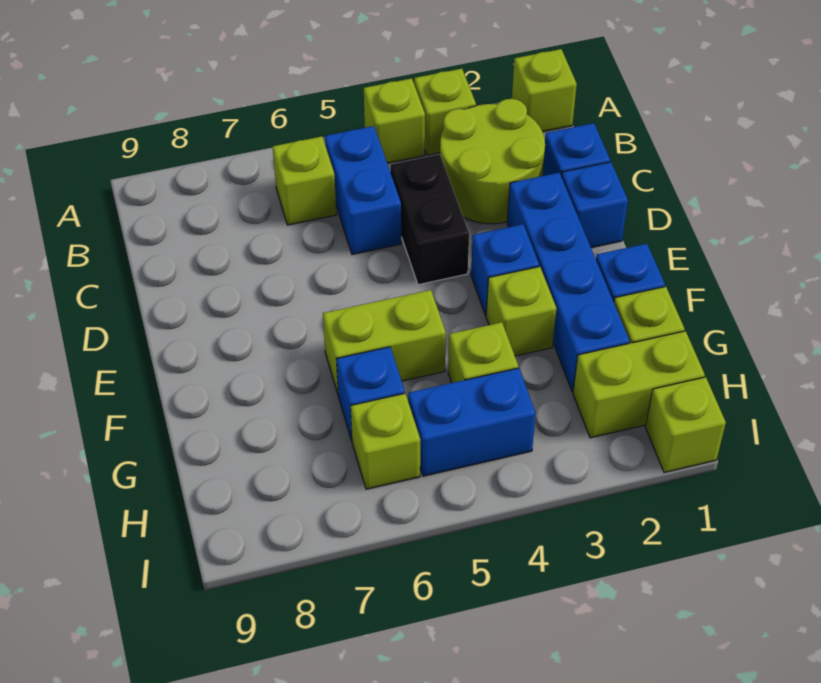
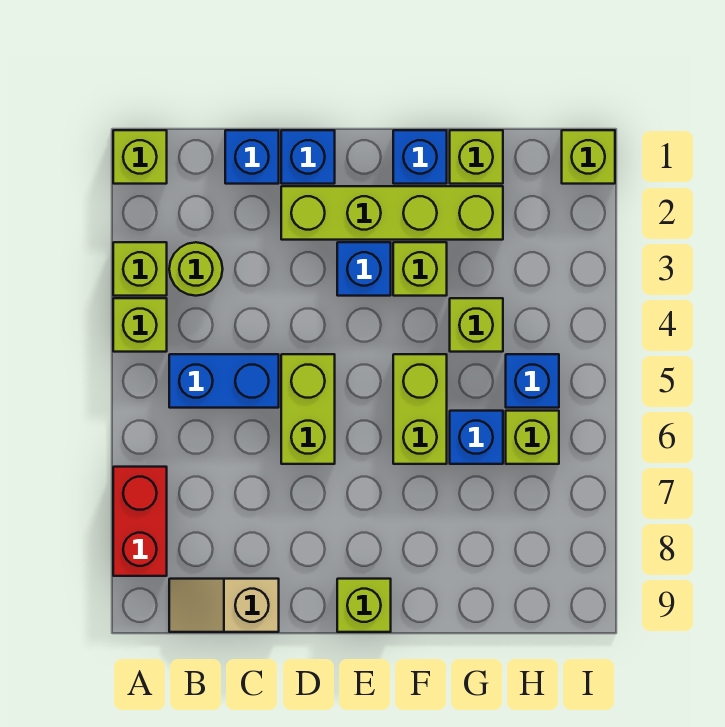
none -> red brick A7:A8 level 1
lime round brick B2:C3 level 1 -> lime round brick B3 level 1
lime brick B6 level 1 -> lime brick E9 level 1
none -> tan slope B9:C9 level 1 top C
black brick C4:D4 level 1 -> none
blue brick D2:G2 level 1 -> lime brick D2:G2 level 1
lime brick H1:H2 level 1 -> lime brick D5:D6 level 1
blue brick H4:H5 level 1 -> blue brick H5 level 1

